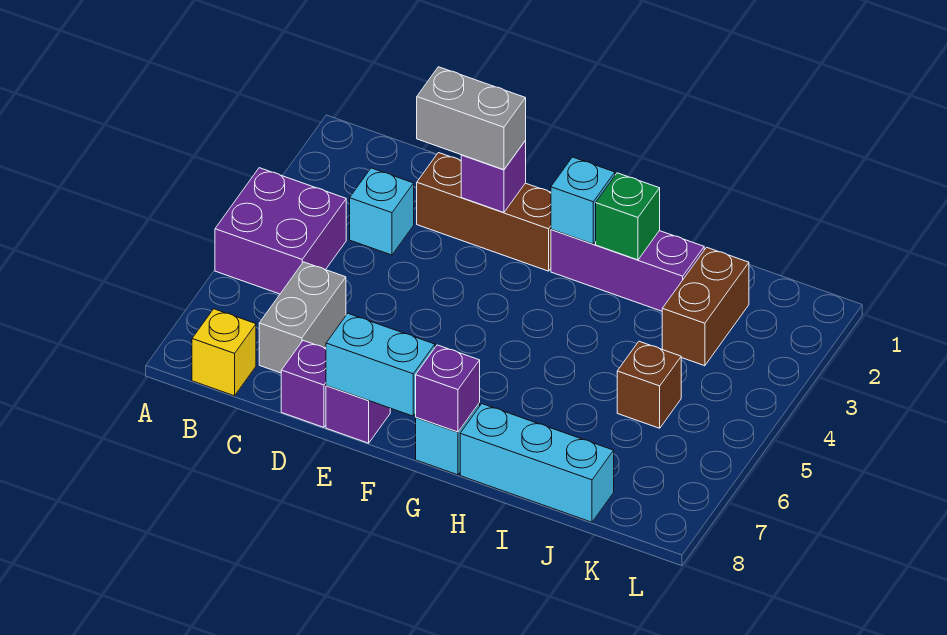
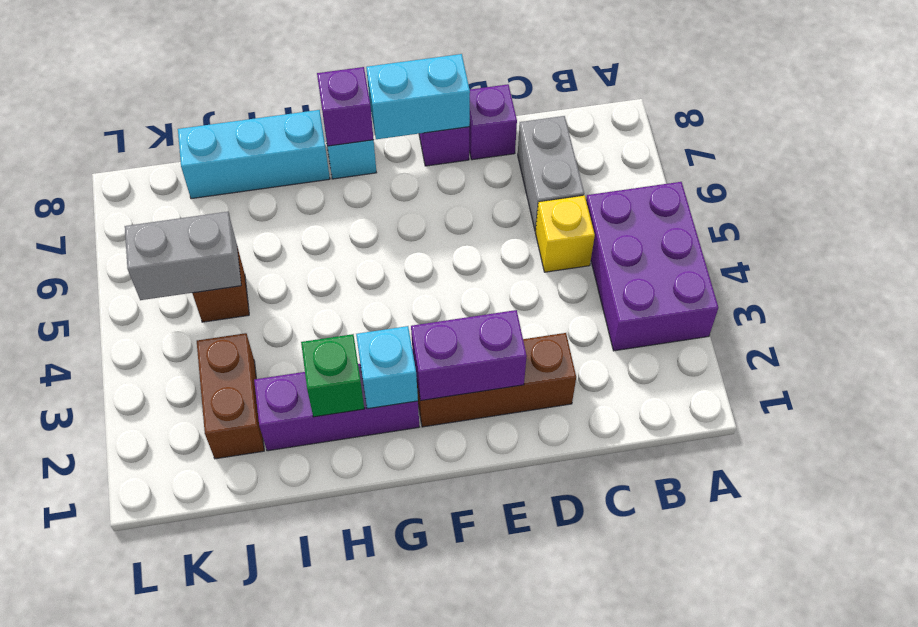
purple brick A4:B5 level 1 -> purple brick A3:B5 level 1
yellow brick B8 level 1 -> yellow brick C5 level 1
cyan brick C3 level 1 -> none
grey brick D2:E2 level 3 -> grey brick J5:K5 level 2
purple brick E2 level 2 -> purple brick E2:F2 level 2

